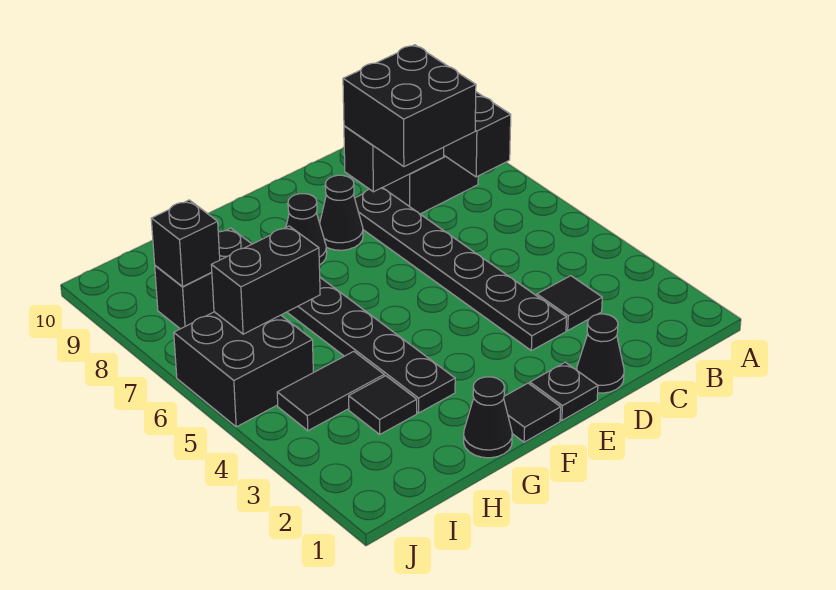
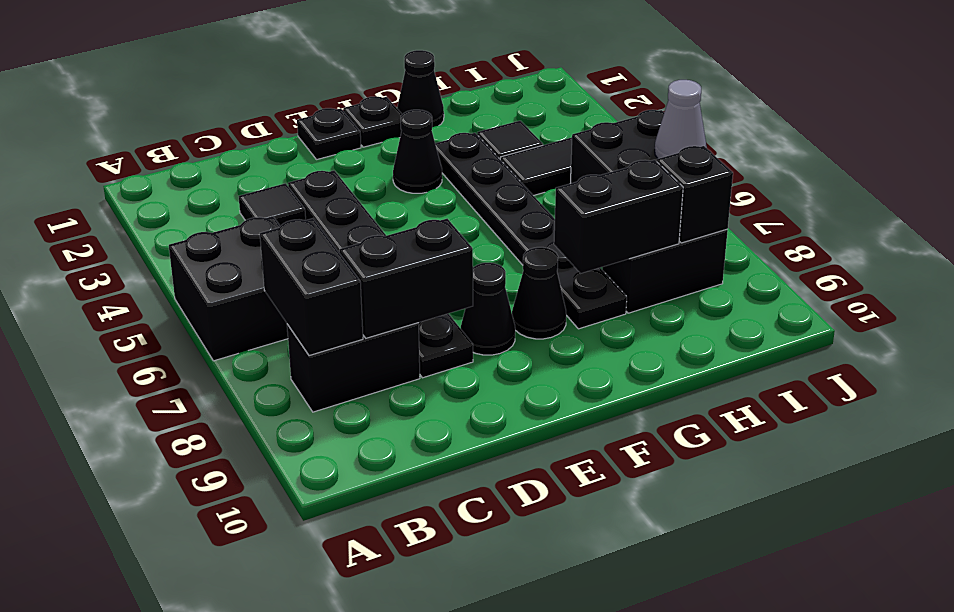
black brick C7:D8 level 3 -> black brick A5:B6 level 1
black cone D1 level 1 -> black cone F3 level 1
black tile F1 level 1 -> black plate F1 level 1
black brick H6:I6 level 2 -> black brick G8:H8 level 2
none -> grey cone J6 level 2

